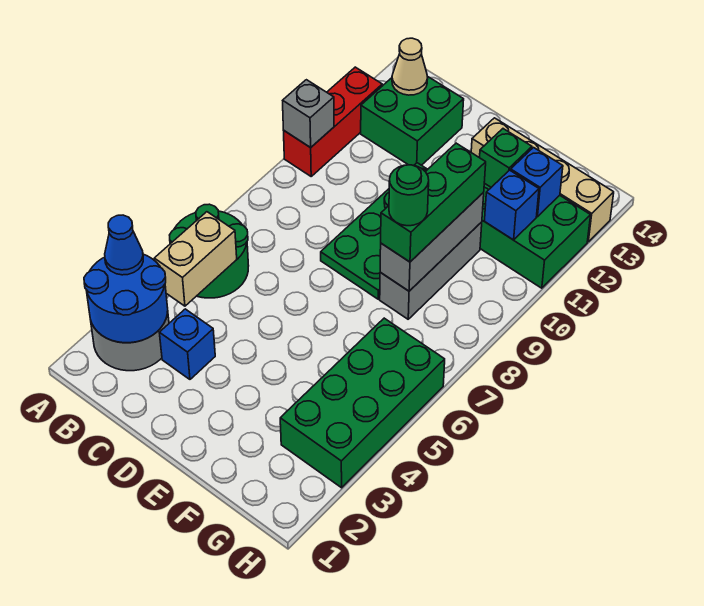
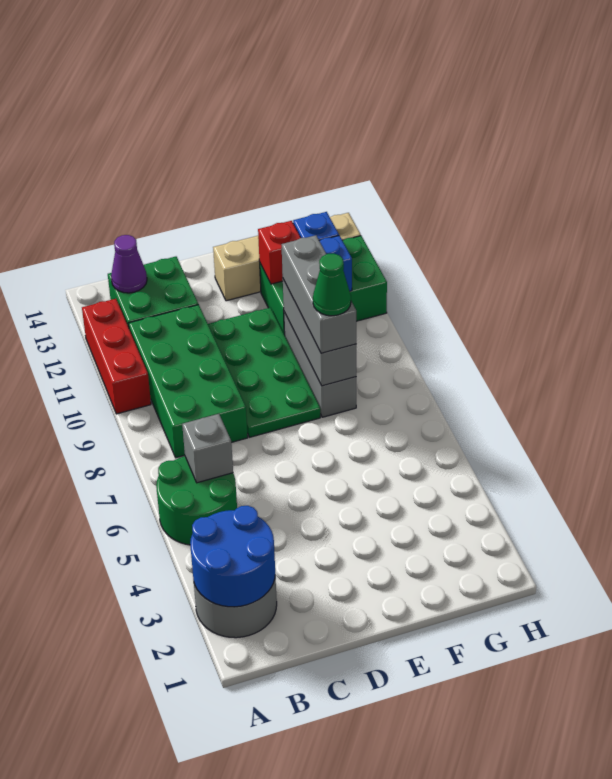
blue cone A3 level 3 -> none
grey brick A10 level 2 -> grey brick B6 level 2
tan brick B4:B5 level 2 -> none
tan cone B13 level 2 -> purple cone B13 level 2
blue brick C3 level 1 -> none
green brick F8:F10 level 3 -> grey brick F8:F10 level 3
green round brick F8 level 4 -> green cone F8 level 4
green brick F12 level 2 -> red brick F12 level 2
green brick G3:H6 level 1 -> green brick B8:C11 level 1

